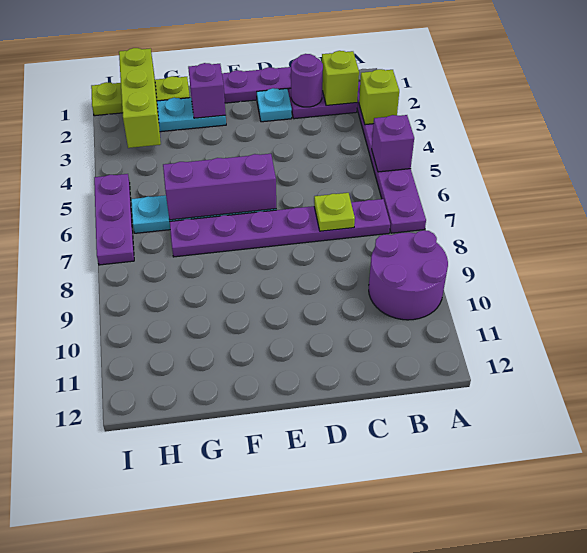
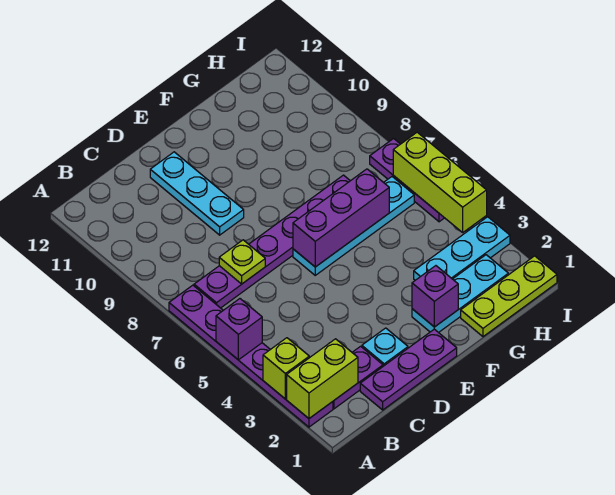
purple round brick A9:B10 level 1 -> none
lime brick B2 level 2 -> lime brick A2:B2 level 2
purple round brick C2 level 2 -> none
none -> cyan plate D9:D11 level 1
none -> cyan plate G3:I3 level 1
lime brick H1:H3 level 2 -> lime brick I4:I6 level 2

